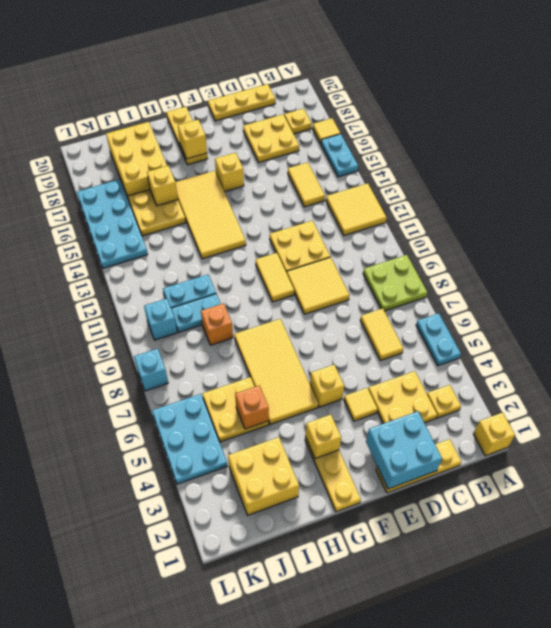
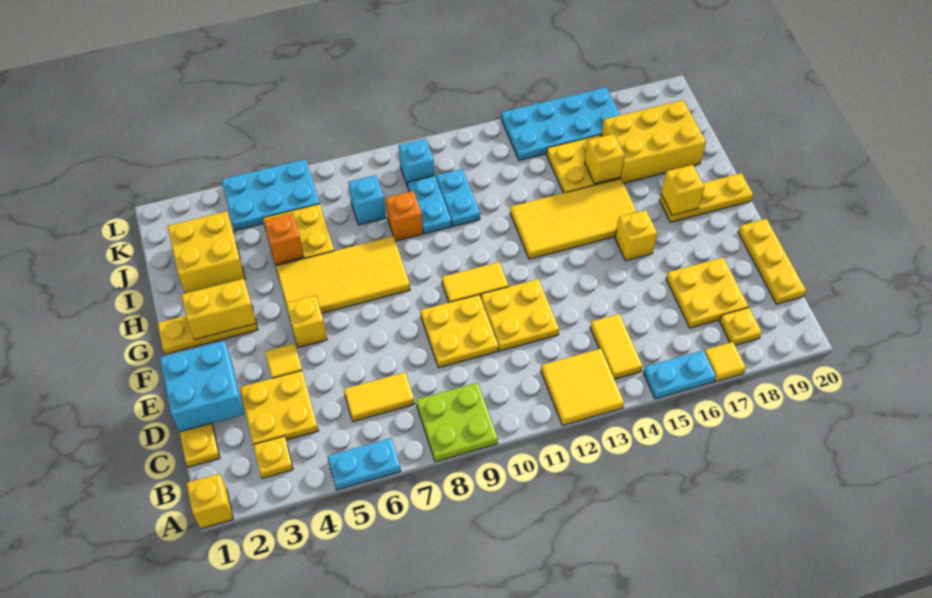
yellow tile C14:C15 level 1 -> yellow tile B14:C14 level 1
yellow tile D9:E10 level 1 -> yellow plate D9:E10 level 1
yellow brick G3 level 2 -> yellow brick G2:G3 level 2
cyan brick L8 level 1 -> cyan brick J8 level 1

